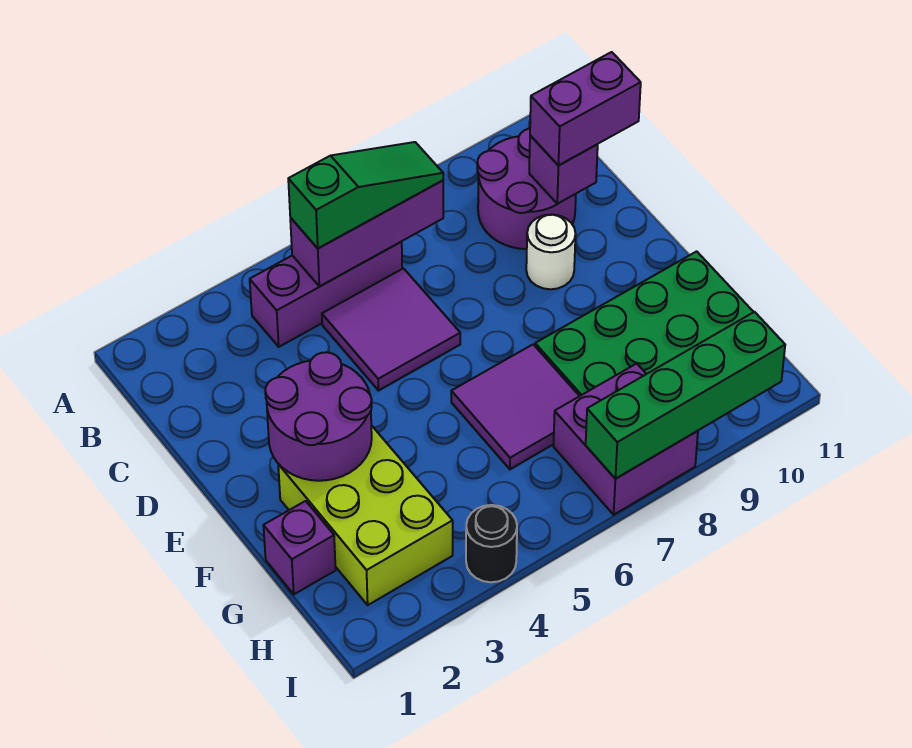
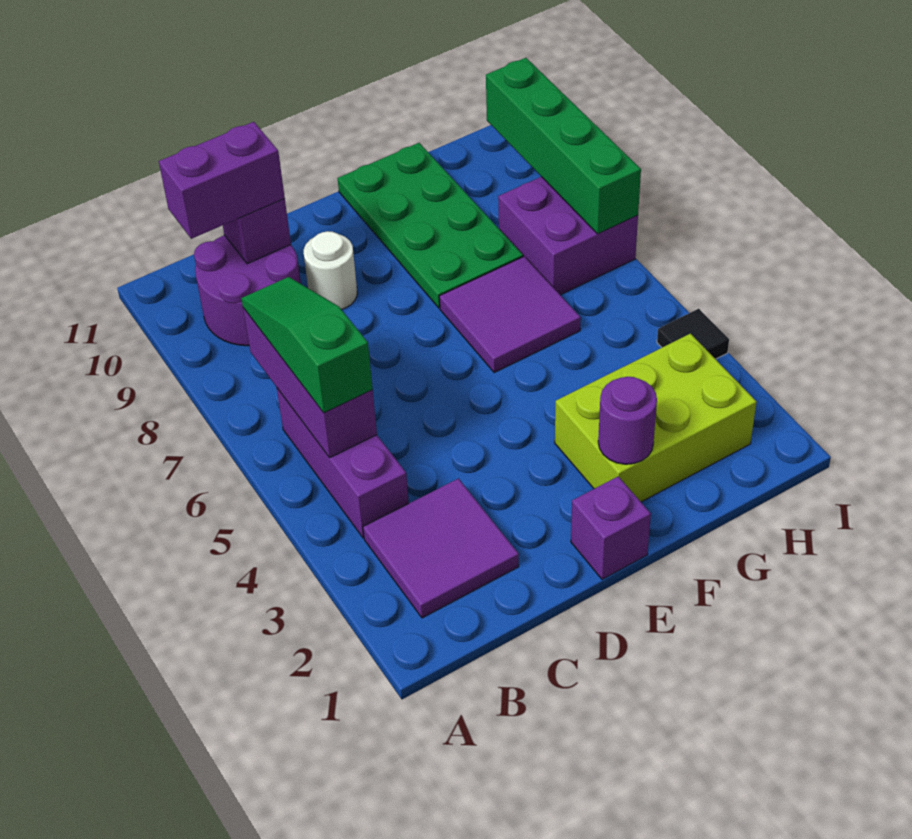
purple tile C5:D6 level 1 -> purple tile B2:C3 level 1
purple brick C10:C11 level 3 -> purple brick B10:C10 level 3
purple round brick E2:F3 level 2 -> purple round brick F2 level 2
purple brick G1 level 1 -> purple brick E1 level 1
black round brick I4 level 1 -> black tile I4 level 1

